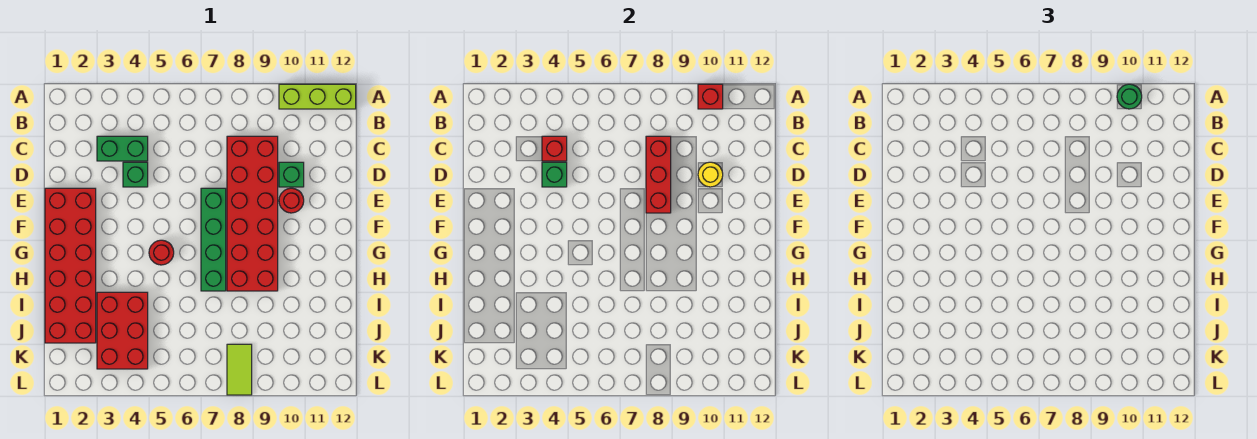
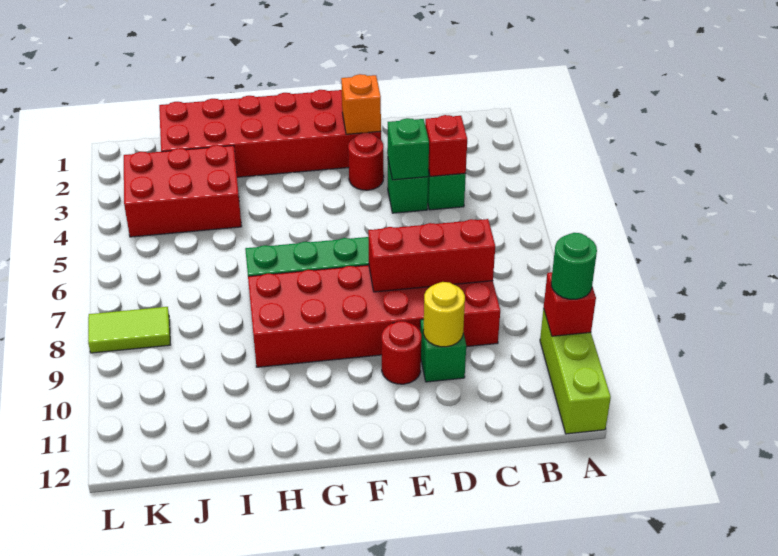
none -> orange brick E2 level 2
red round brick G5 level 1 -> red round brick E3 level 1

